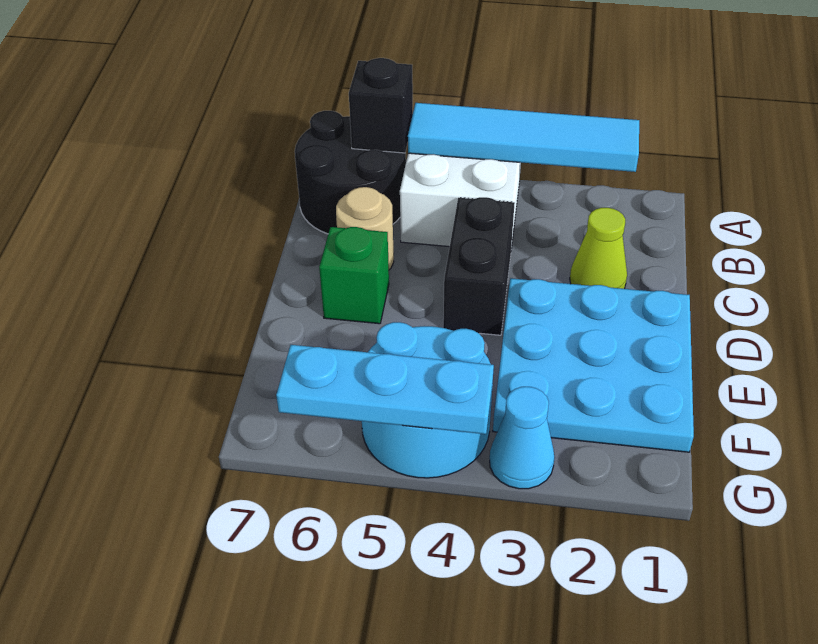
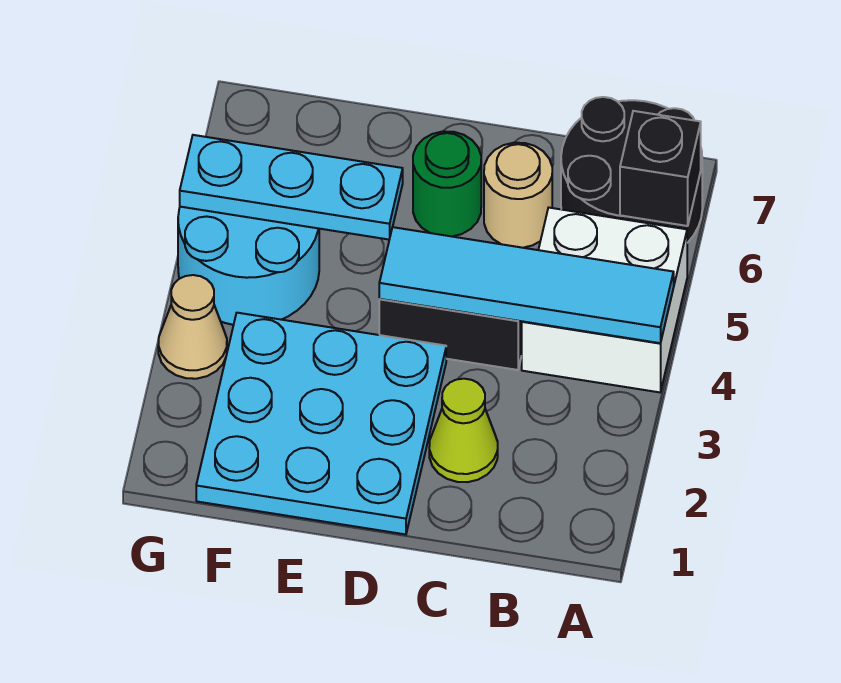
cyan tile A2:A5 level 2 -> cyan tile A4:D4 level 2
green brick D6 level 1 -> green round brick D6 level 1
cyan cone G3 level 1 -> tan cone G3 level 1
cyan plate G4:G6 level 2 -> cyan plate E5:G5 level 2

